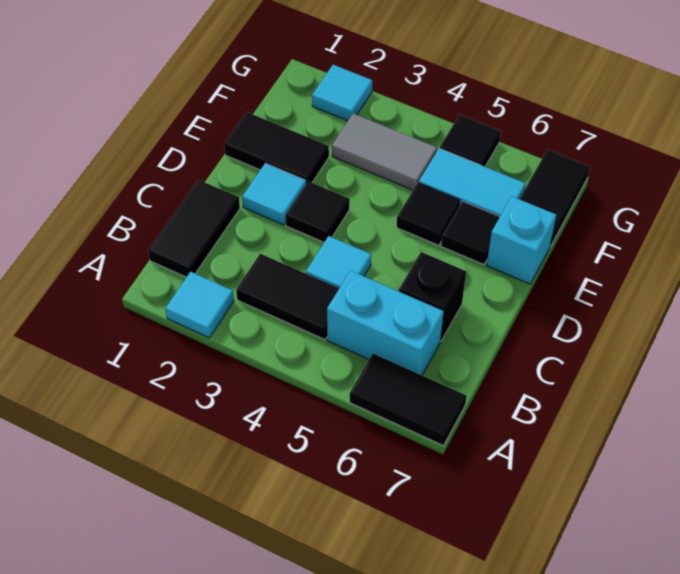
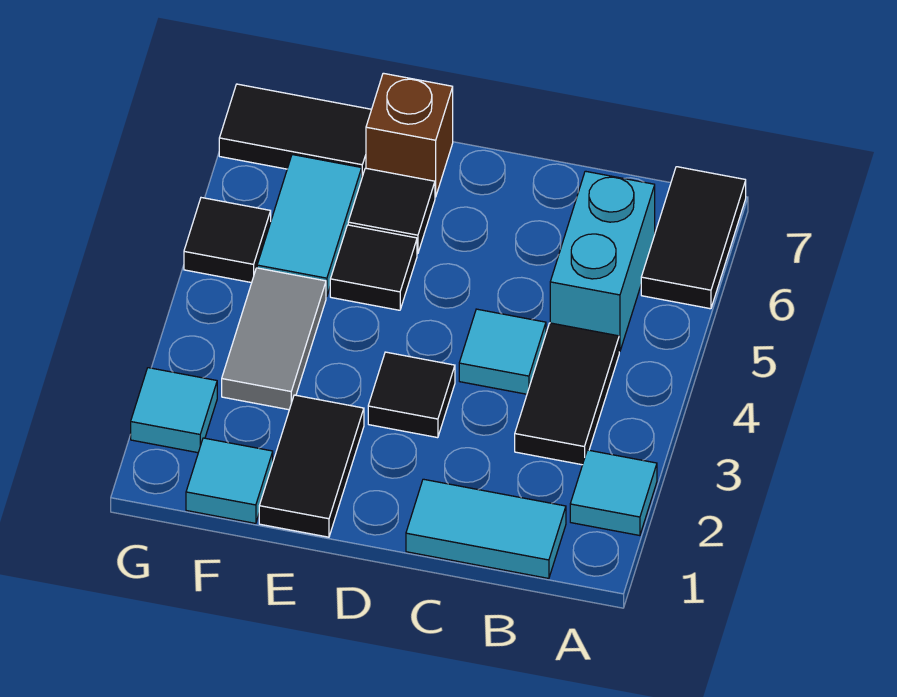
black tile B1:C1 level 1 -> cyan tile B1:C1 level 1
black brick C6 level 1 -> none
cyan tile D2 level 1 -> cyan tile F1 level 1
cyan brick E7 level 1 -> brown brick E7 level 1

